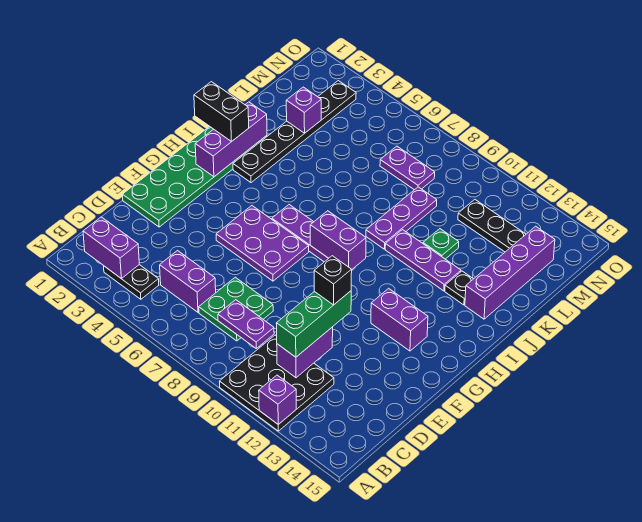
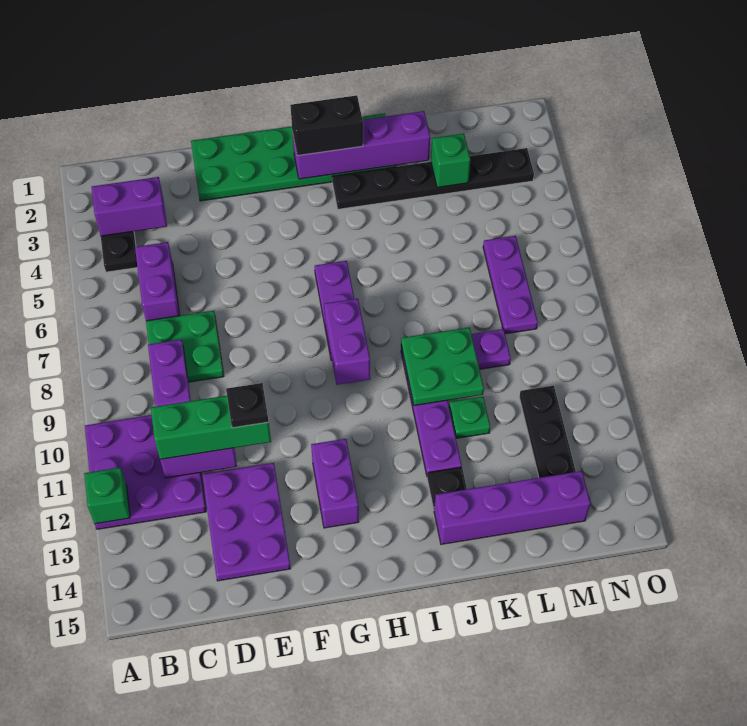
black plate A10:C12 level 1 -> purple plate A10:C12 level 1
purple brick A12 level 2 -> green brick A12 level 2
purple brick B2:B3 level 2 -> purple brick B3:C3 level 2
black brick E11 level 4 -> black plate E11 level 4
purple plate F5:G7 level 1 -> purple plate D12:E14 level 1
purple brick H2:J2 level 2 -> purple brick H2:K2 level 2
black brick I1:I2 level 3 -> black brick H2:I2 level 3
none -> green plate J9:K10 level 2
purple brick L3 level 2 -> green brick L3 level 2
purple plate M7:M8 level 1 -> purple plate M6:M8 level 1

